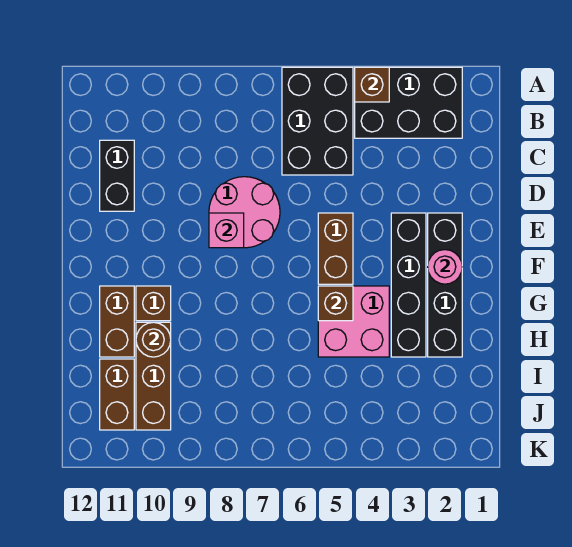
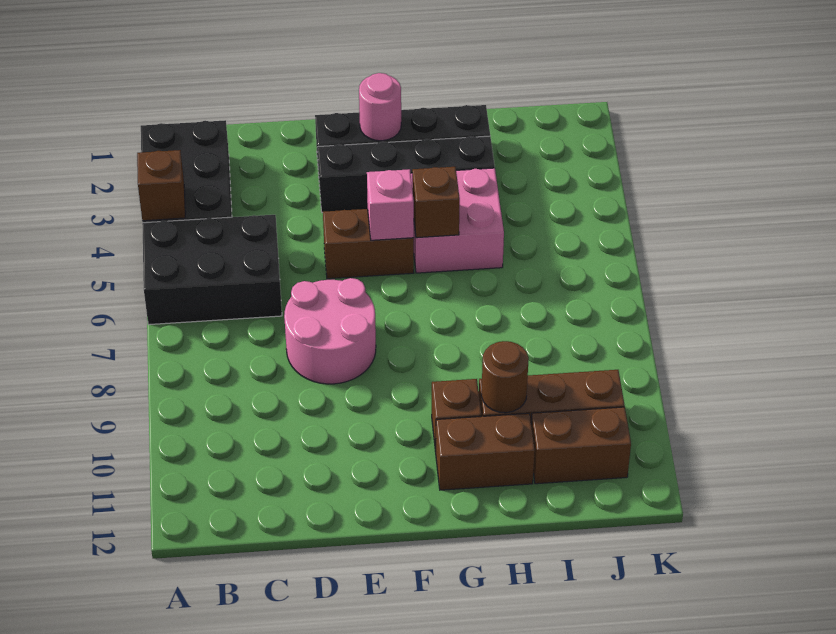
black brick C11:D11 level 1 -> none
pink brick E8 level 2 -> pink brick F5 level 2

